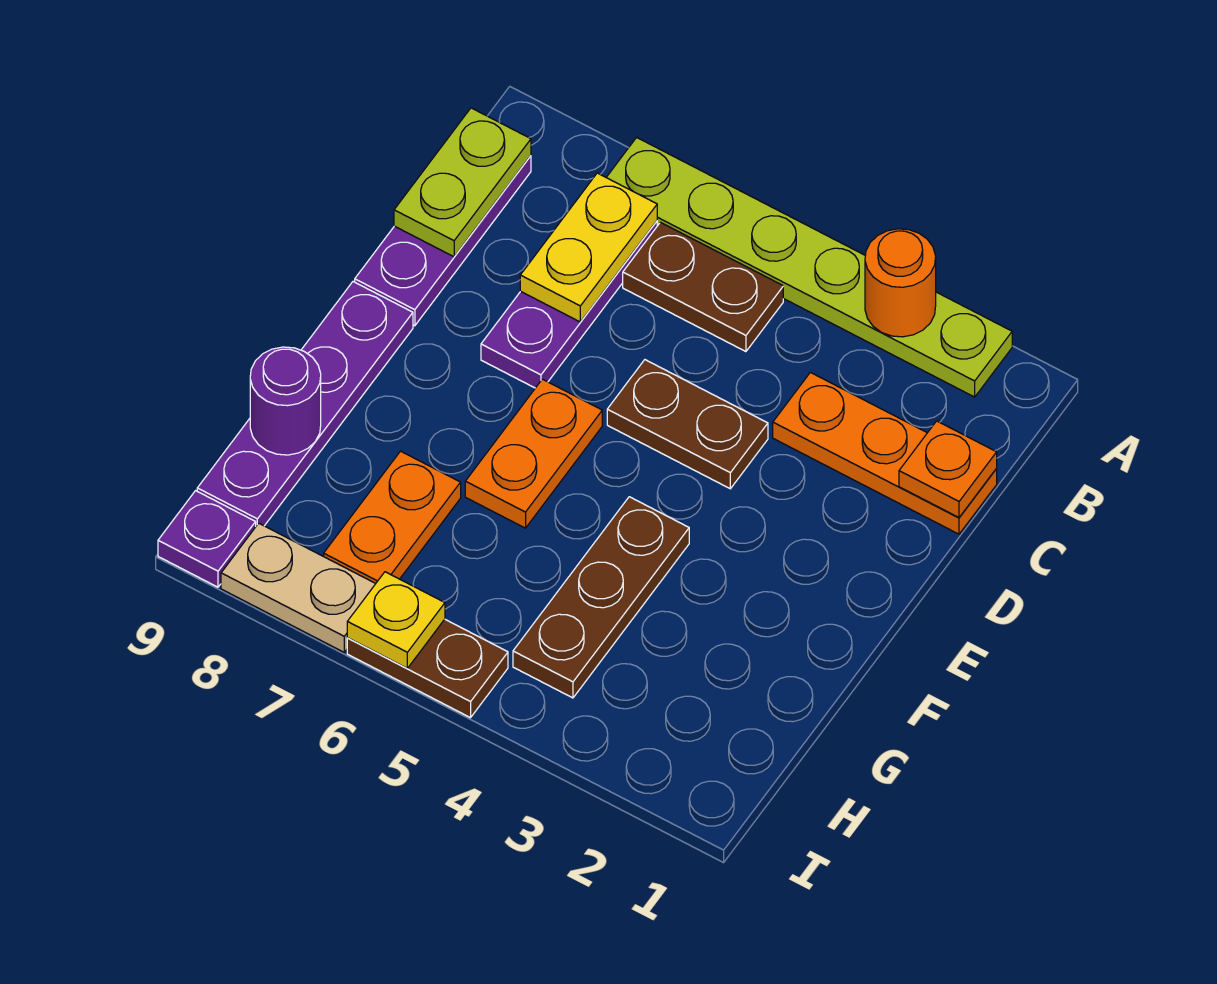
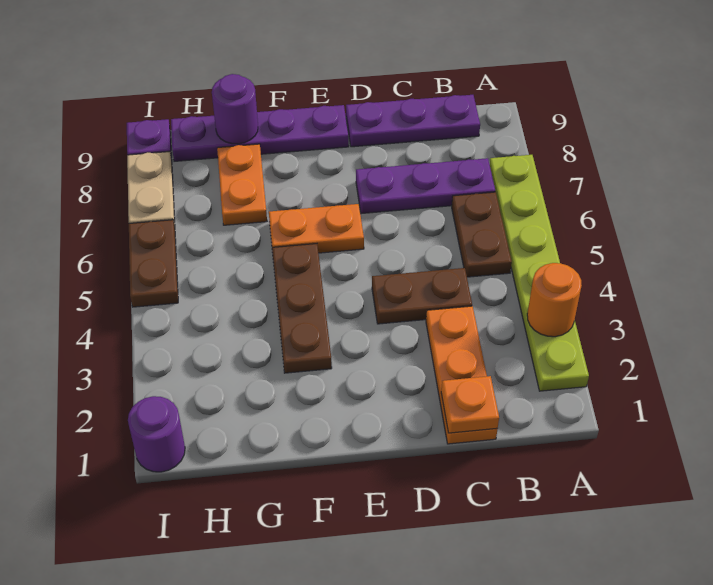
yellow plate B7:C7 level 2 -> none
lime plate B9:C9 level 2 -> none
brown plate D4:D5 level 1 -> brown plate C4:D4 level 1
brown plate F4:H4 level 1 -> brown plate F3:F5 level 1
orange plate G7:H7 level 1 -> orange plate G7:G8 level 1
none -> purple round brick I1 level 1
yellow plate I6 level 2 -> none

